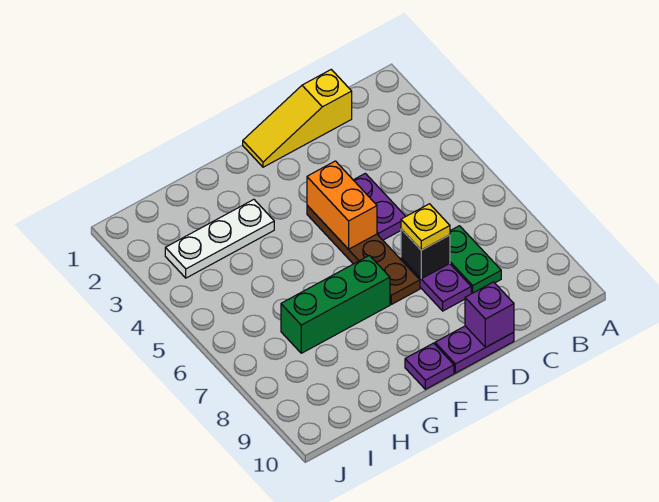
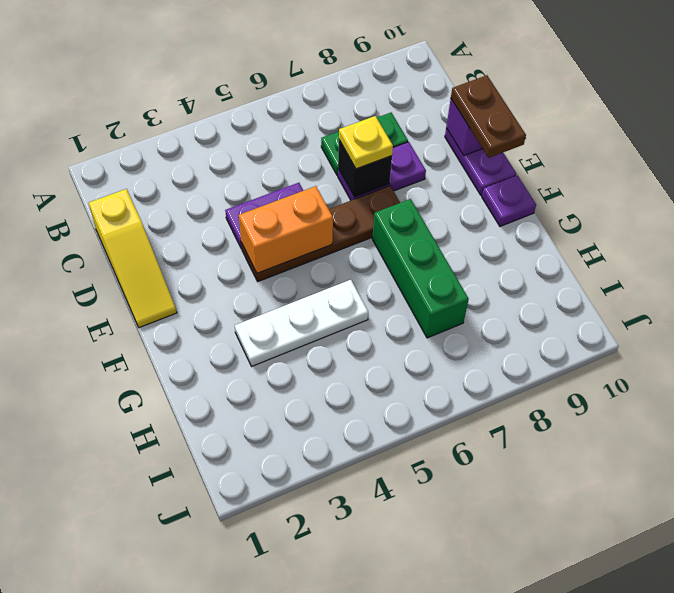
none -> brown plate D10:E10 level 3
white plate G3:I3 level 1 -> white plate G3:G5 level 1

